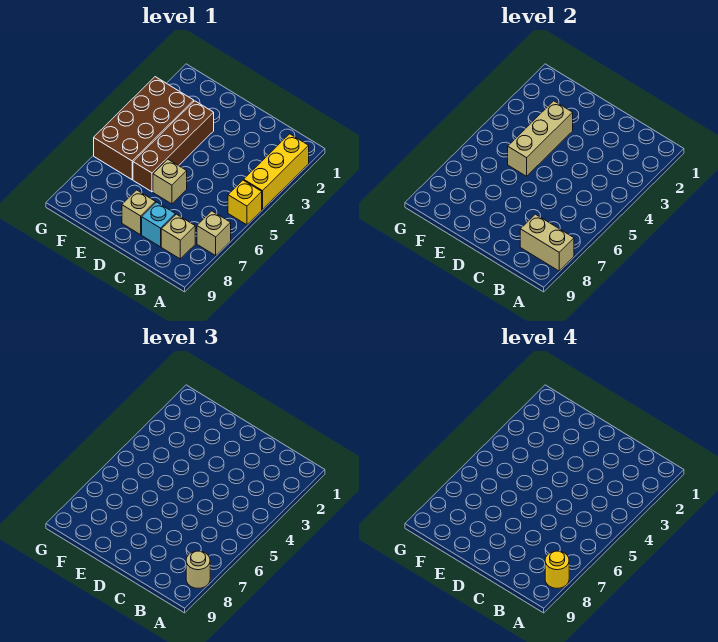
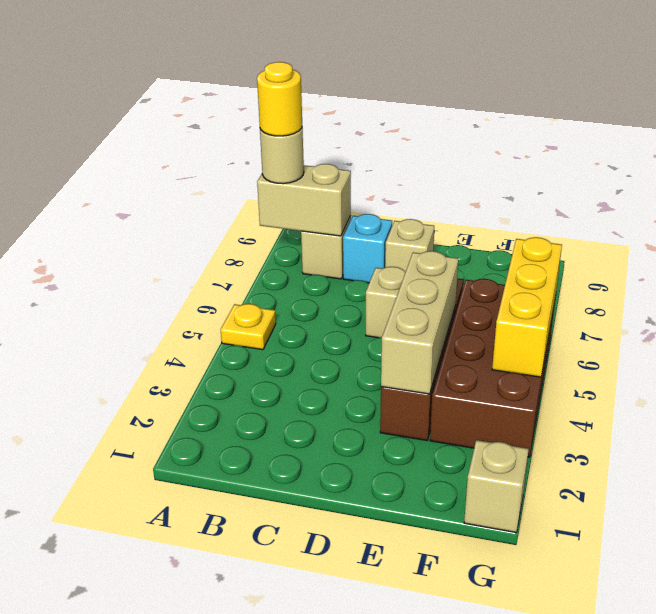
yellow brick A2:A4 level 1 -> yellow brick G4:G6 level 2
yellow brick A5 level 1 -> yellow plate A5 level 1
tan brick A7 level 1 -> tan brick G1 level 1

